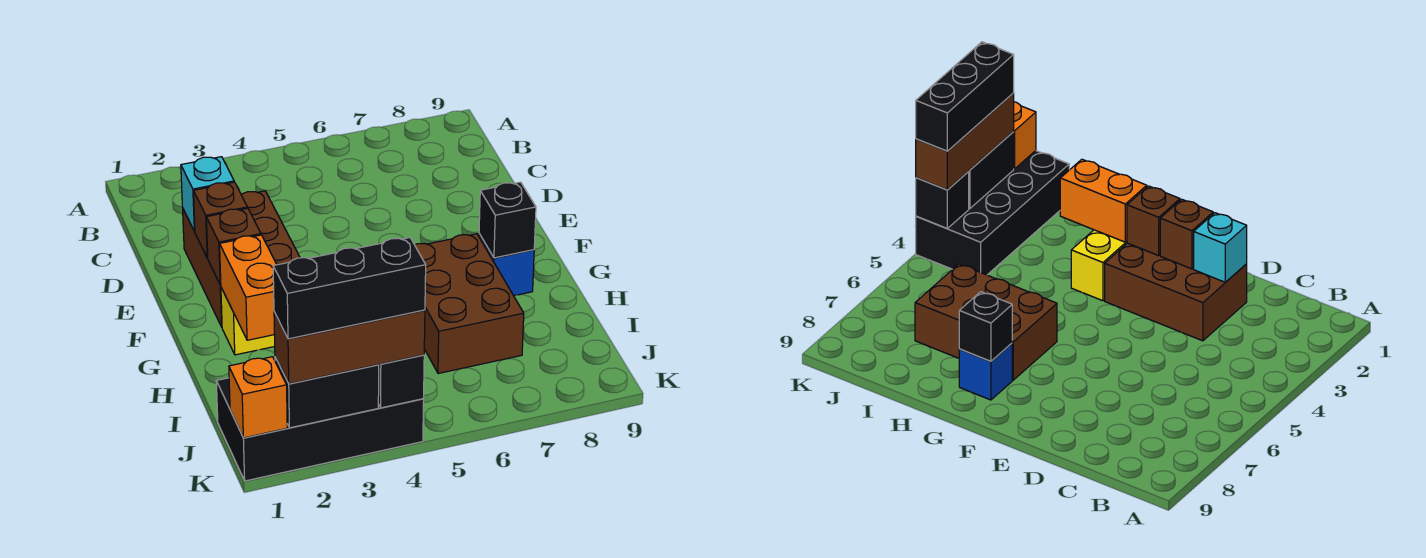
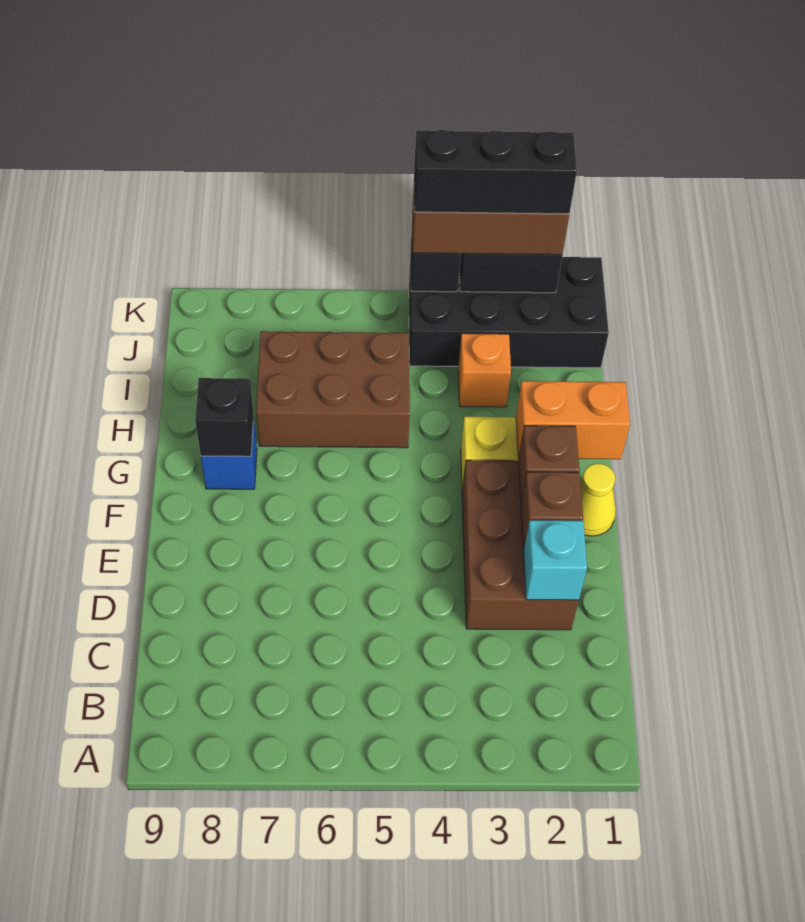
none -> yellow cone F1 level 1
orange brick G2:H2 level 2 -> orange brick G1:G2 level 2
brown brick G6:I7 level 1 -> brown brick H5:I7 level 1
orange brick K1 level 2 -> orange brick I3 level 1

